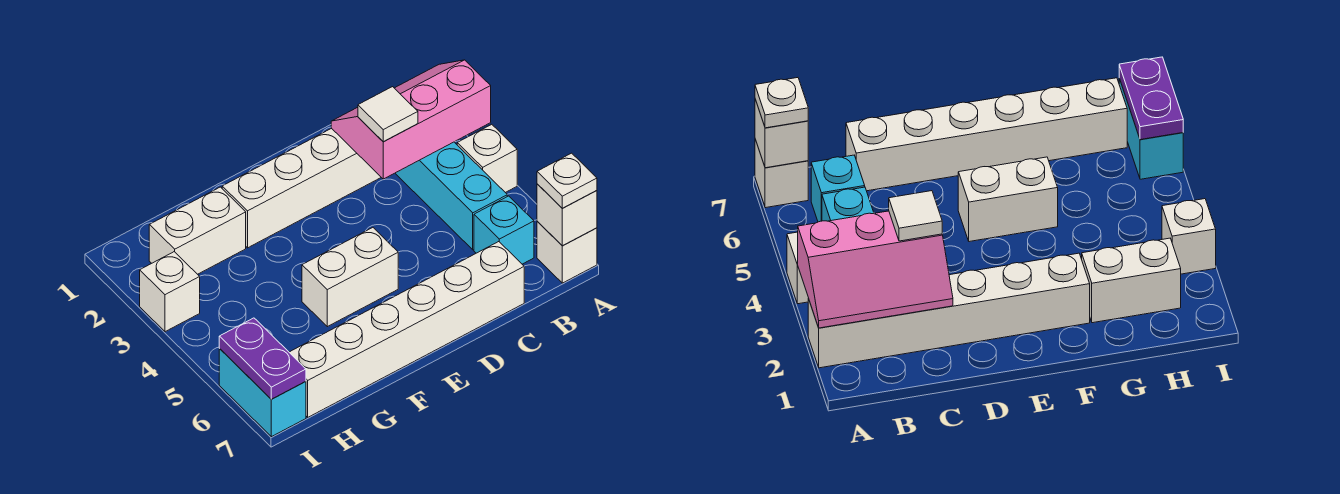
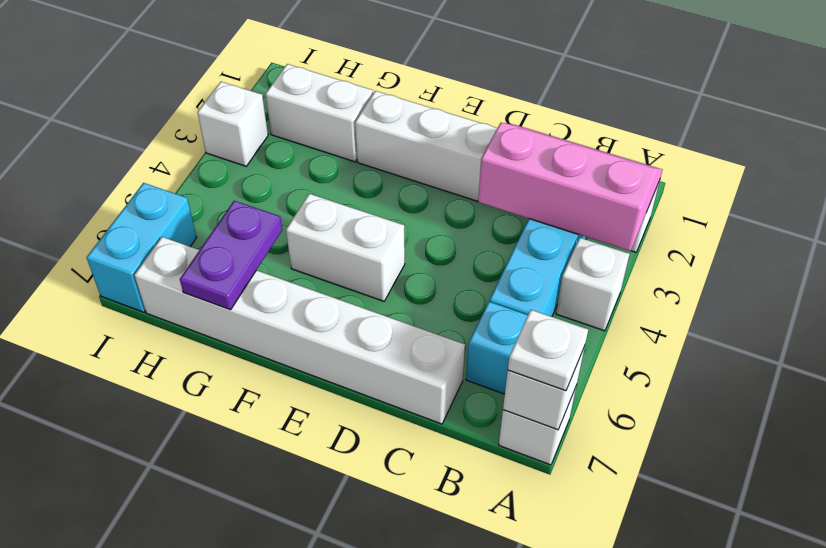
white tile C3 level 3 -> none
purple plate I6:I7 level 2 -> purple plate G6:G7 level 2

